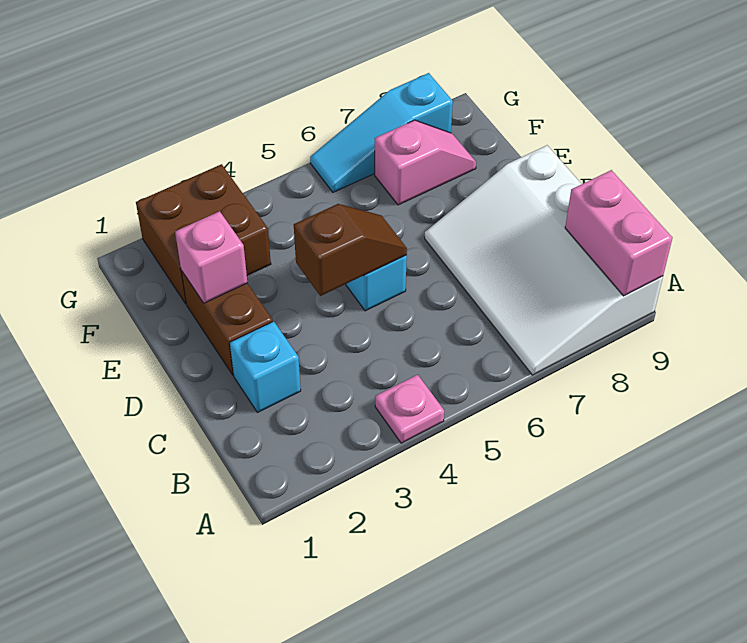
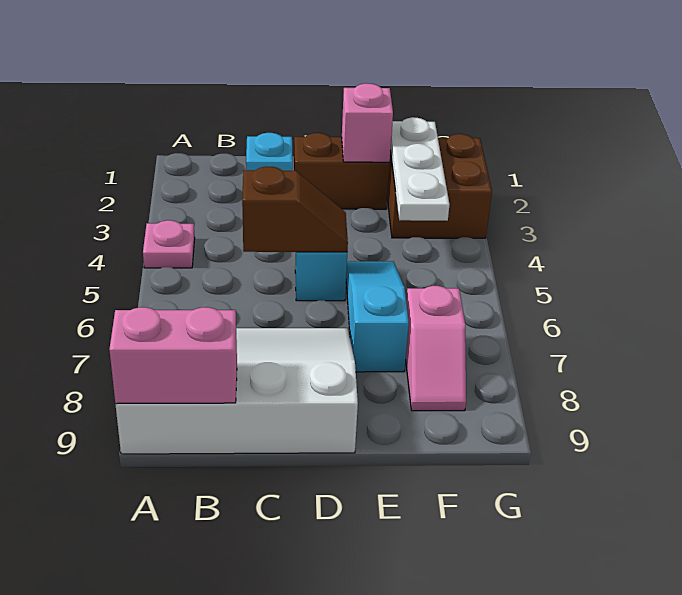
brown slope D4:D5 level 2 top 4 -> brown slope C5:D5 level 2 top C
none -> white plate F2:F4 level 2
cyan slope G6:G8 level 1 top 8 -> cyan slope E5:E7 level 1 top 7

